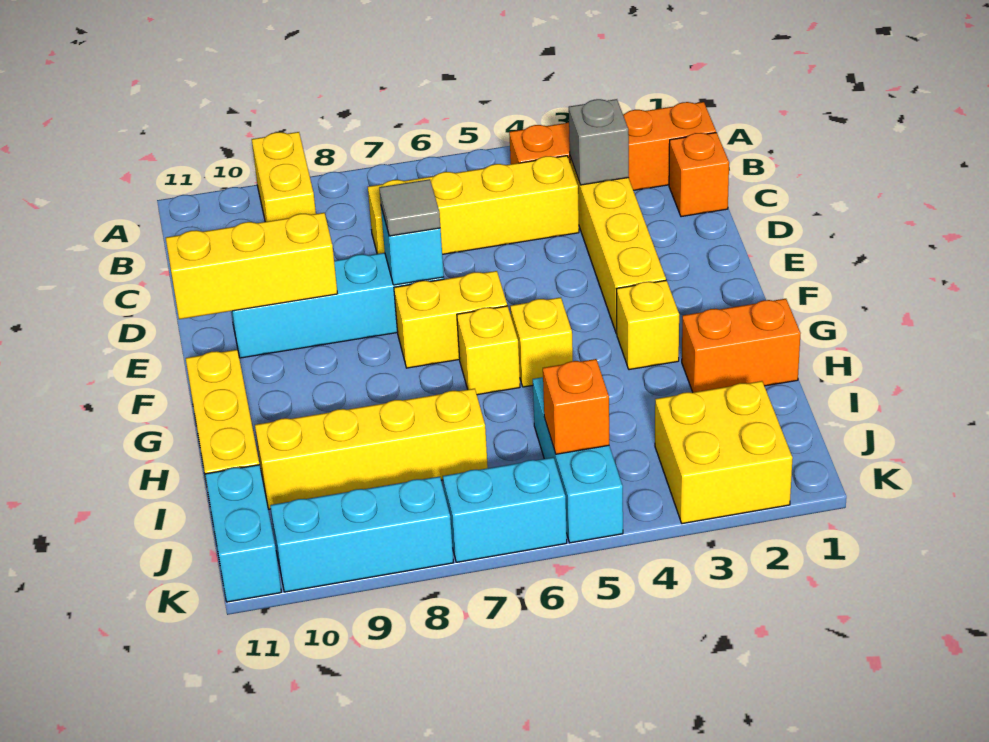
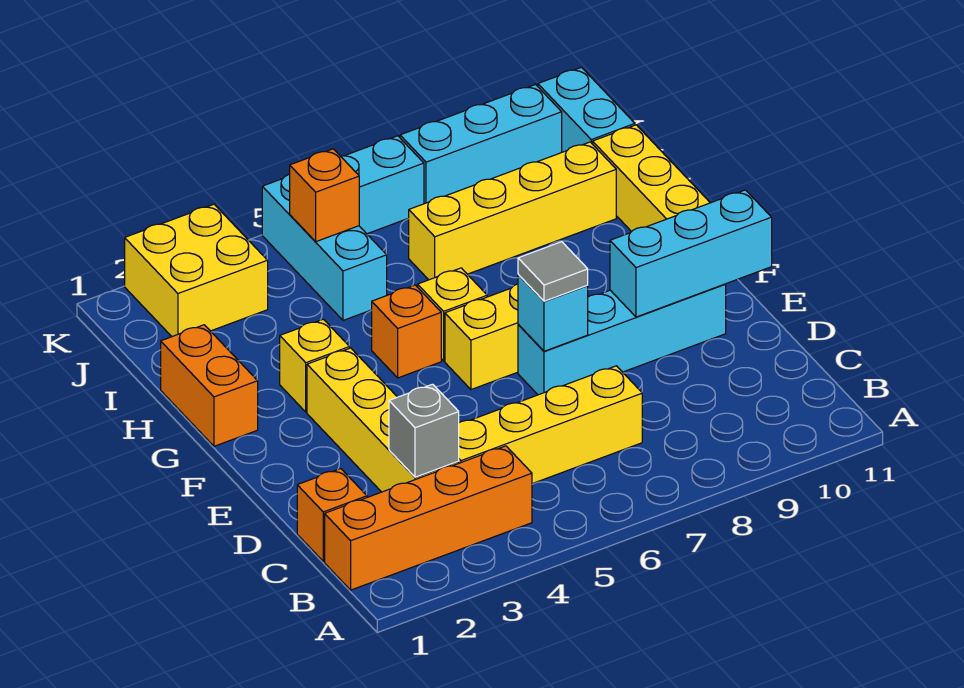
yellow brick A9:B9 level 1 -> none
yellow brick E9:E11 level 2 -> cyan brick E9:E11 level 2
yellow brick G5 level 1 -> orange brick G5 level 1
orange brick H1:H2 level 1 -> orange brick G1:H1 level 1

